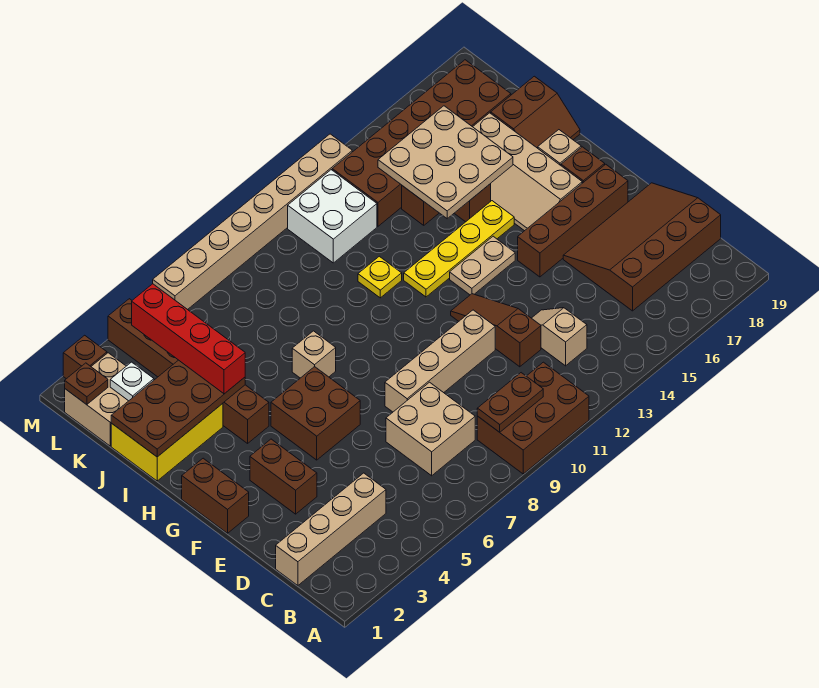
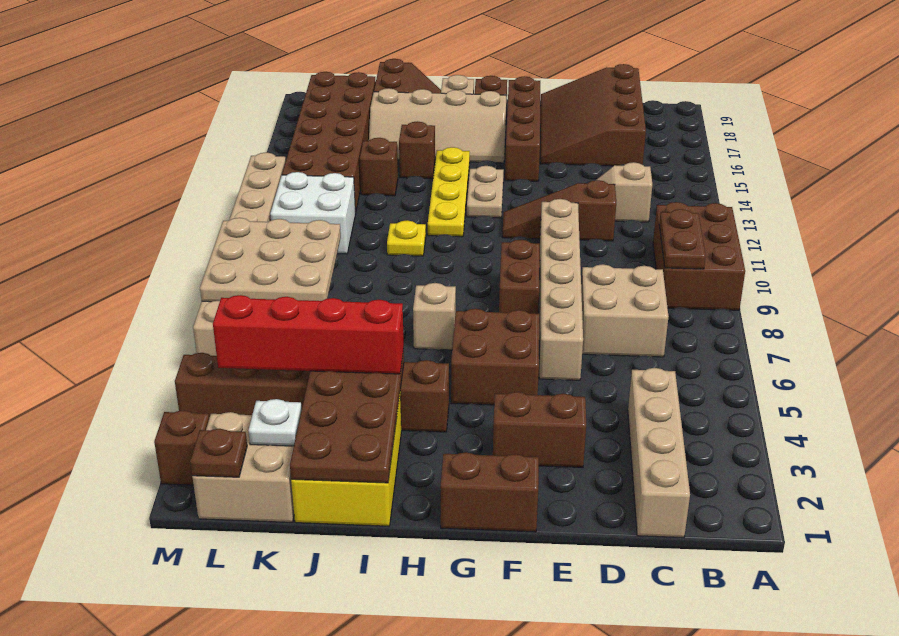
tan brick E8:E11 level 1 -> tan brick E6:E11 level 1
none -> brown brick F8:F9 level 1
tan plate I14:K16 level 2 -> tan plate K7:M9 level 2

